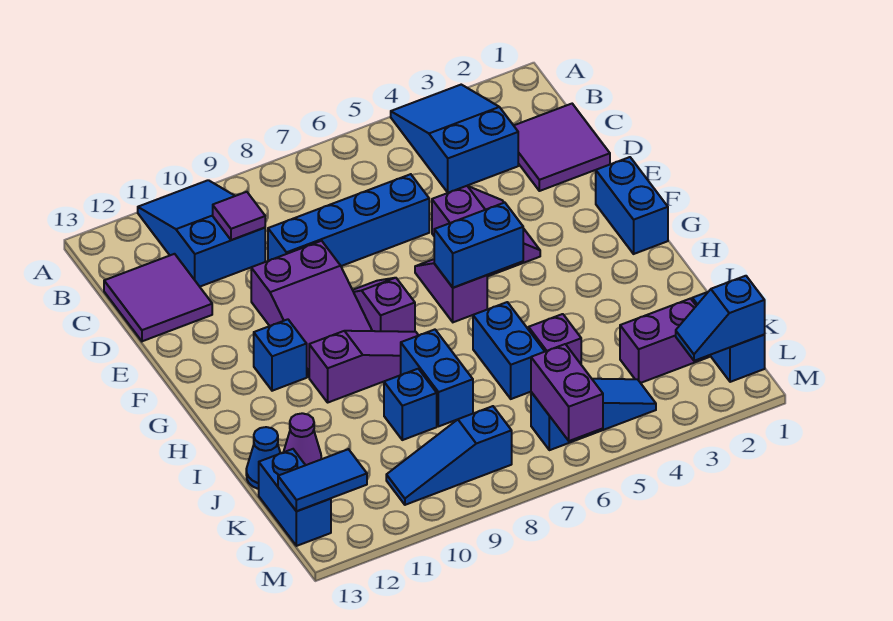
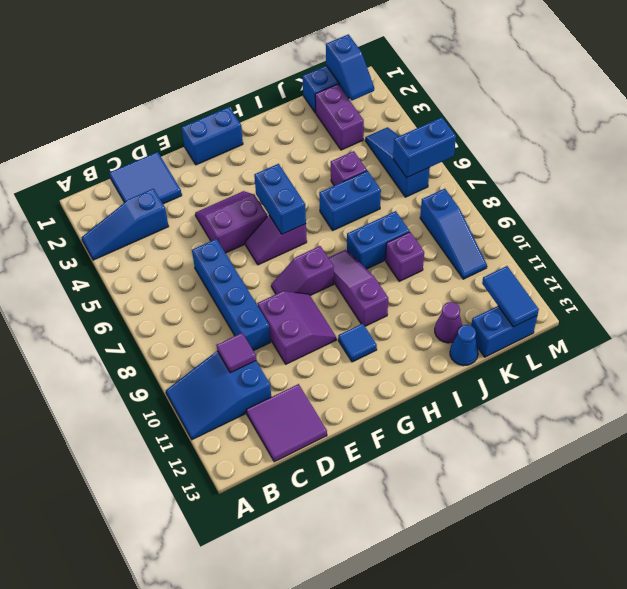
blue slope A3:C4 level 1 top C -> blue slope A3:C3 level 1 top C
purple tile C1:D2 level 1 -> blue tile C1:D2 level 1
purple slope E9:G10 level 1 top E -> purple slope E9:F10 level 1 top E
blue brick G11 level 1 -> blue tile G11 level 1
blue brick J9 level 1 -> purple brick J9 level 1
purple brick L6:M6 level 2 -> blue brick L6:M6 level 2

